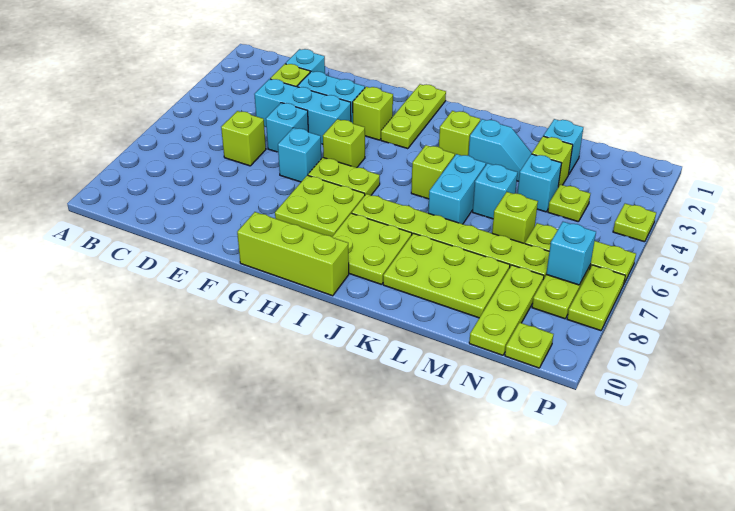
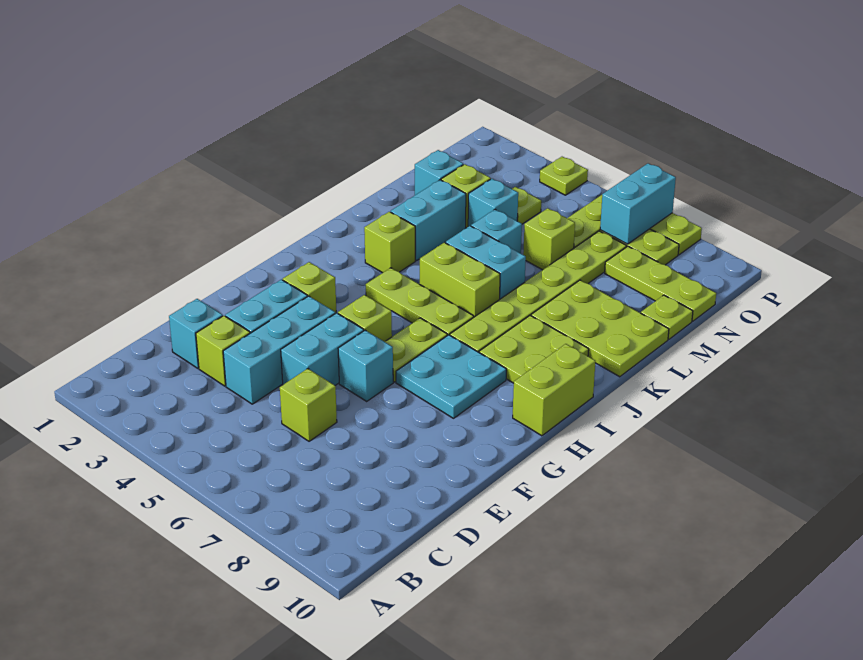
cyan brick E5 level 1 -> cyan brick E5:F5 level 1
lime plate G7:H8 level 1 -> cyan plate G7:H8 level 1
lime brick G10:I10 level 1 -> lime brick H10:I10 level 1
lime plate H1:H3 level 1 -> lime plate I4:I6 level 1
lime brick J5 level 1 -> lime brick J5:J6 level 1
cyan slope K3:L3 level 1 top K -> cyan brick K3:L3 level 1
lime plate K8:M9 level 1 -> lime plate K8:L10 level 1
cyan brick O7 level 2 -> cyan brick O7:P7 level 2
lime plate O10 level 1 -> lime plate M10 level 1

